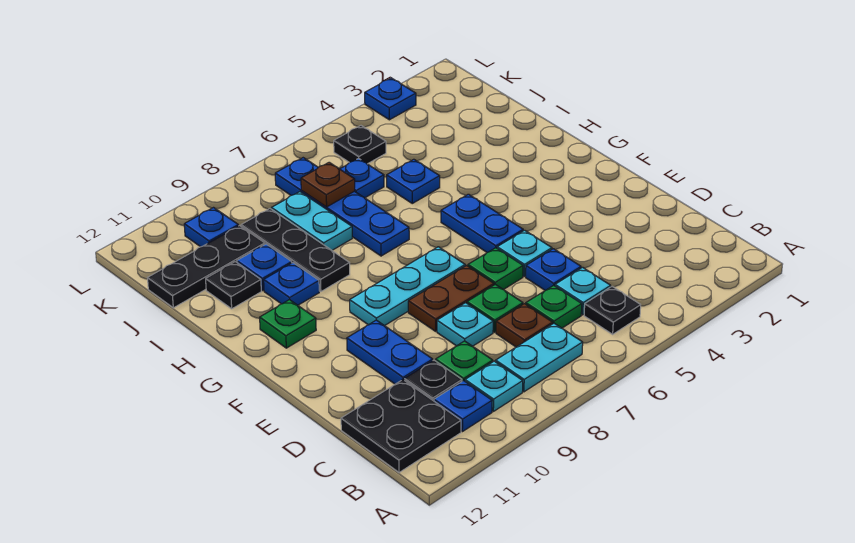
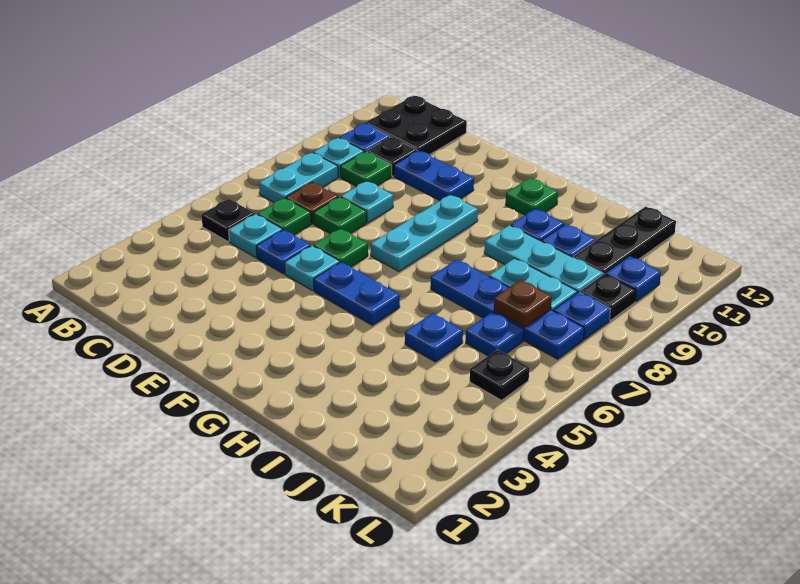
brown plate E7:E8 level 1 -> none
black plate H9:J9 level 1 -> cyan plate H9:J9 level 1
black plate I11 level 1 -> black plate K9 level 1
blue plate L3 level 1 -> blue plate K8 level 1

